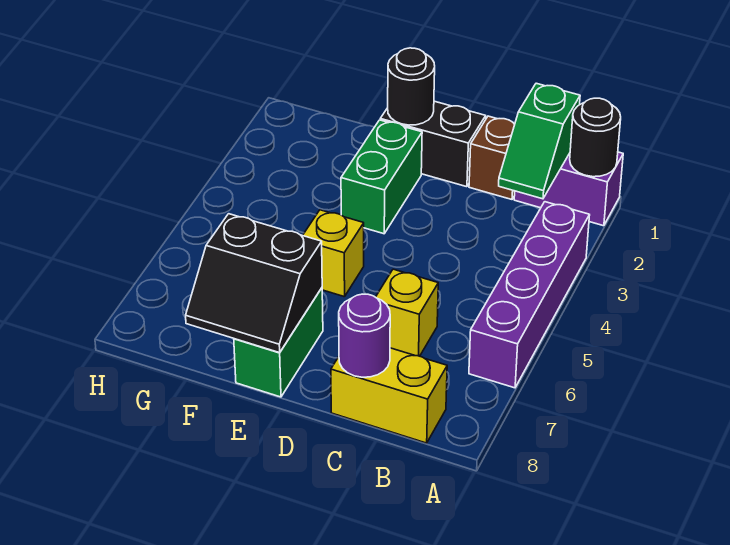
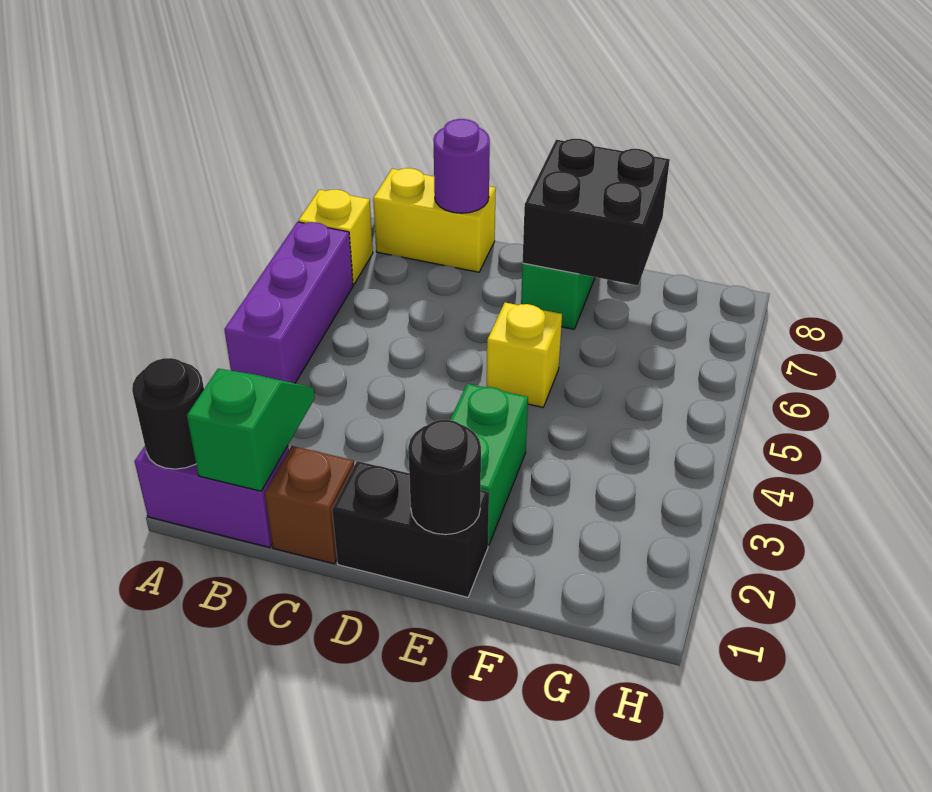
purple brick A3:A6 level 1 -> purple brick A4:A6 level 1
yellow brick C6 level 1 -> yellow brick A7 level 1
black slope E7:F8 level 2 top 7 -> black brick E7:F8 level 2

